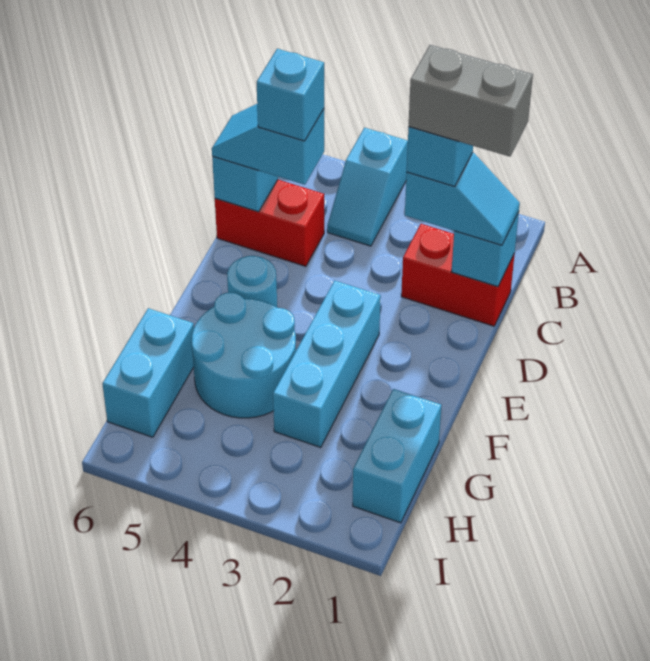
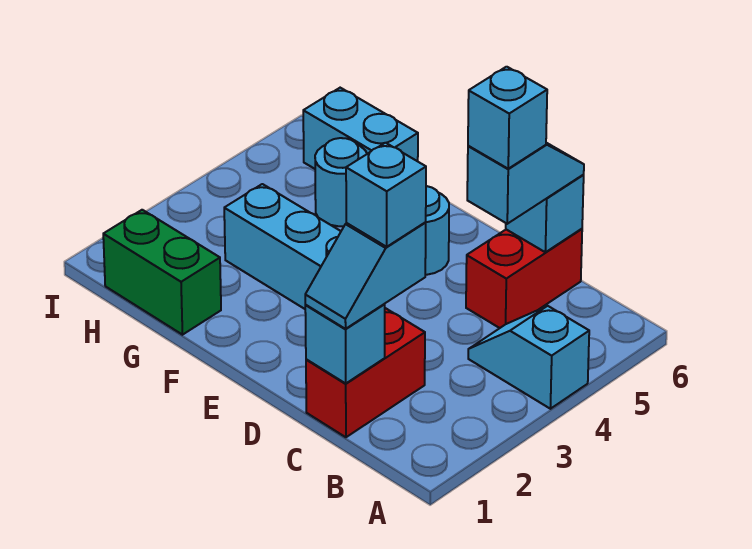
grey brick C1:C2 level 5 -> none
cyan round brick F4:G5 level 1 -> cyan round brick G5 level 1
cyan brick G1:H1 level 1 -> green brick G1:H1 level 1

